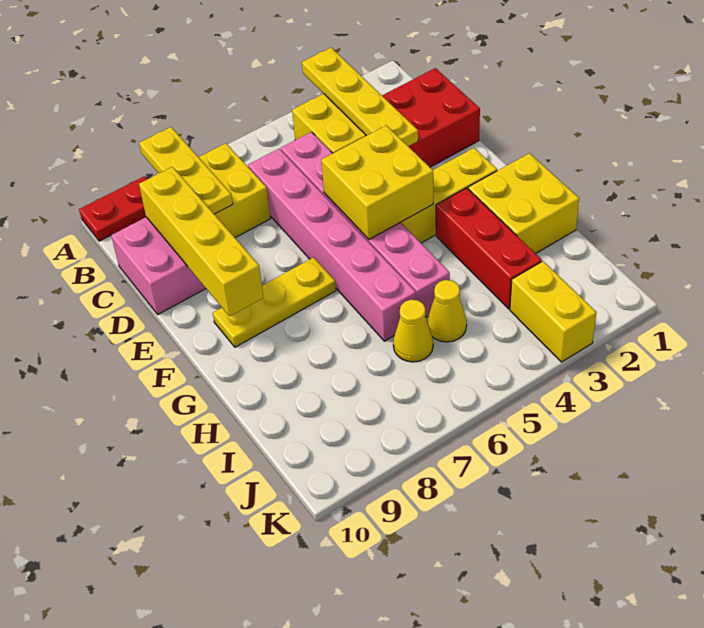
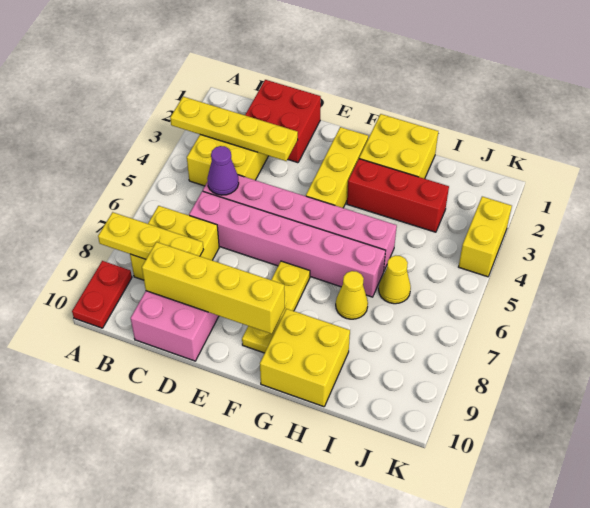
none -> purple cone C5 level 2
yellow brick E4:F5 level 2 -> yellow brick G9:H10 level 1
yellow cone I5 level 1 -> yellow cone H7 level 1
yellow brick J3:K3 level 1 -> yellow brick K3:K4 level 1

